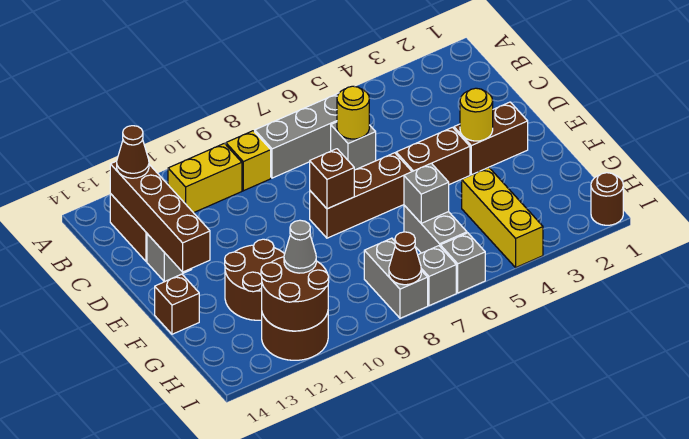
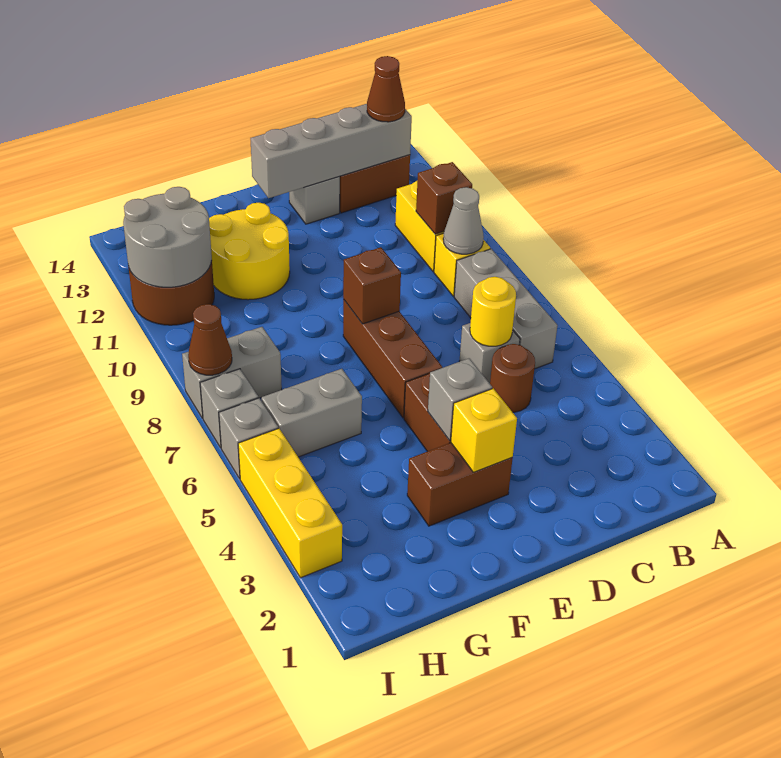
brown brick B13:E13 level 2 -> grey brick B13:E13 level 2
brown brick E2:E3 level 1 -> brown brick E3:F3 level 1
yellow round brick E3 level 2 -> yellow brick E3 level 2
brown round brick F11:G12 level 1 -> yellow round brick F11:G12 level 1
brown brick F14 level 1 -> brown brick B10 level 2
yellow brick G4:I4 level 1 -> yellow brick I3:I5 level 1
grey brick G6 level 2 -> grey brick E4 level 2
brown round brick H11:I12 level 2 -> grey round brick H11:I12 level 2
grey cone H11 level 3 -> grey cone B9 level 2
brown round brick I1 level 1 -> brown round brick C5 level 1

